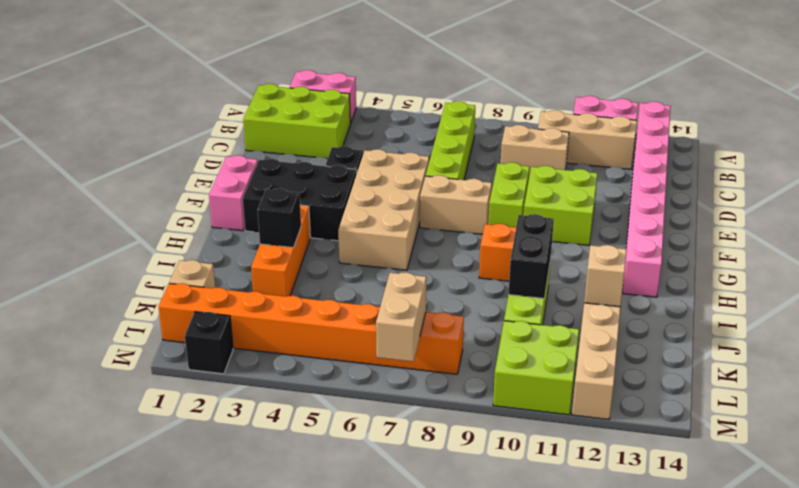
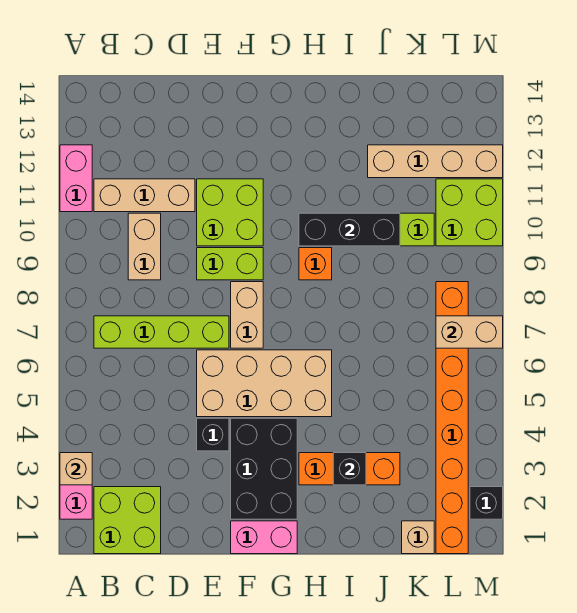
pink brick A13:H13 level 1 -> none
lime brick B1:C3 level 1 -> lime brick B1:C2 level 1
tan brick B10:B12 level 1 -> tan brick B11:D11 level 1
black brick I10:J10 level 2 -> black brick H10:J10 level 2
tan brick J12 level 2 -> tan brick A3 level 2

